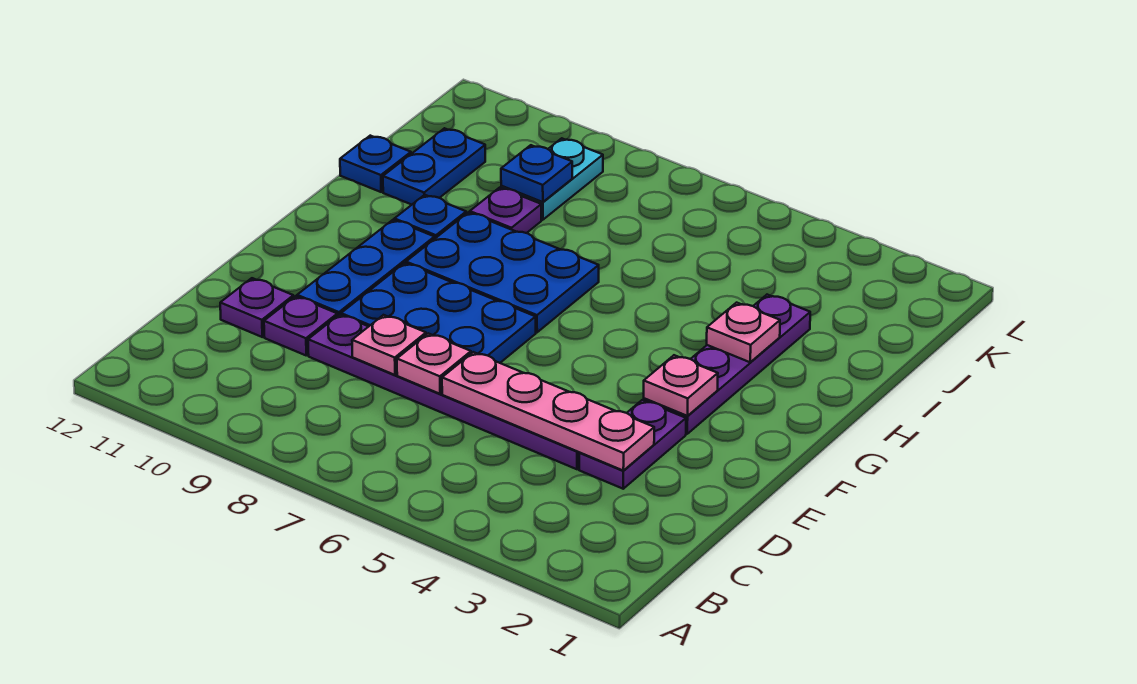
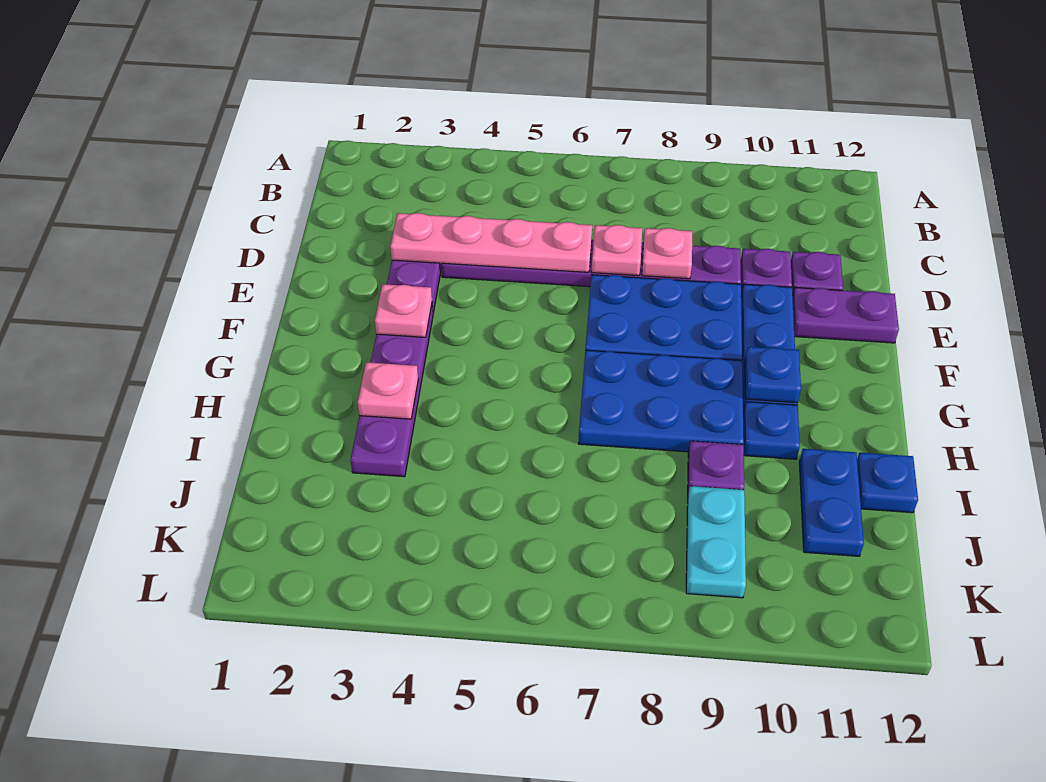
none -> purple plate E11:E12 level 1
blue plate J9 level 2 -> blue plate G10 level 2

